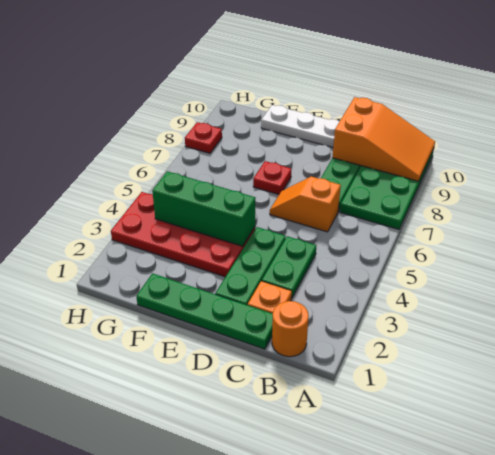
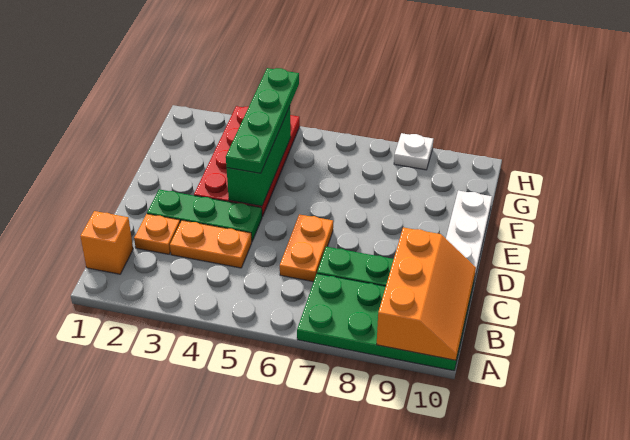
orange slope A9:C10 level 2 top C -> orange slope A9:C10 level 2 top 9
orange round brick B1 level 1 -> orange brick B1 level 1
green plate C1:F1 level 1 -> green plate E4:H4 level 3
green plate C3:C4 level 1 -> orange plate C3:C4 level 1
orange slope C6:D6 level 1 top C -> orange plate C6:D6 level 1
red plate E7 level 1 -> none
red plate H8 level 1 -> white plate H8 level 1

